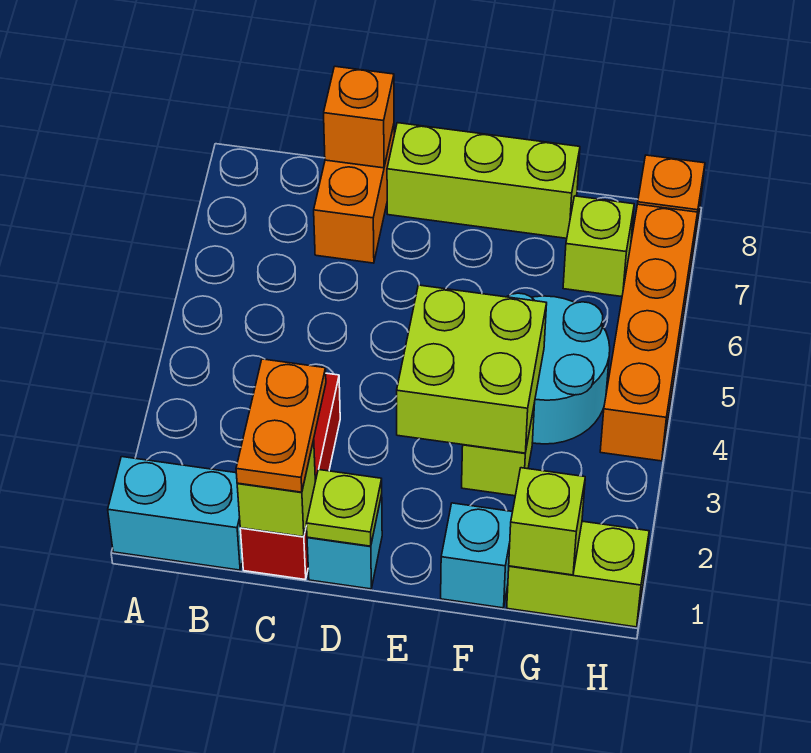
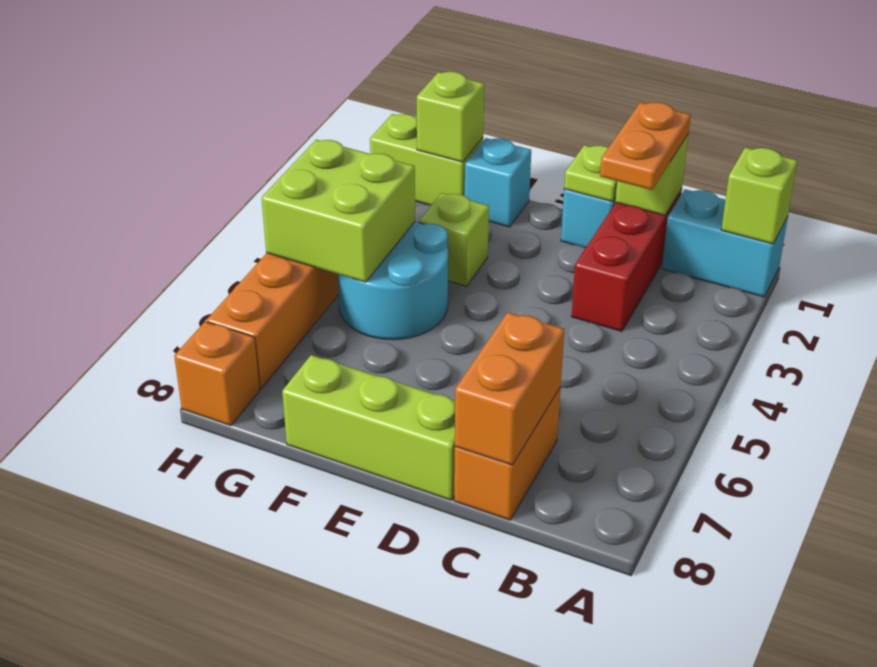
orange brick C8 level 2 -> orange brick C7:C8 level 2
lime brick E3:F4 level 2 -> lime brick G4:H5 level 2
lime brick G7 level 1 -> lime brick A1 level 2

